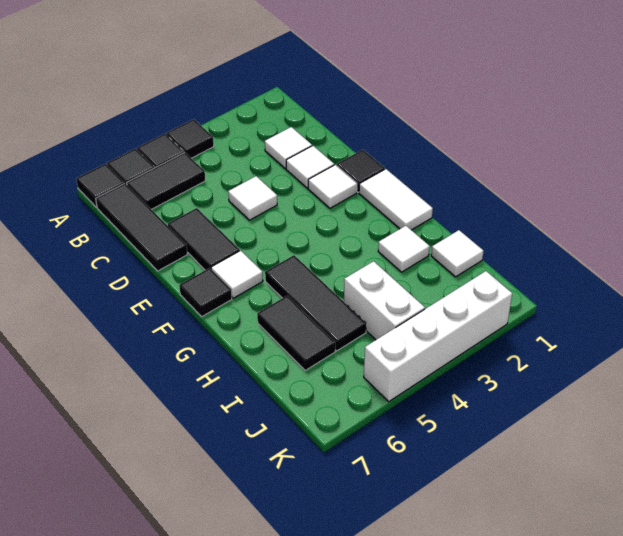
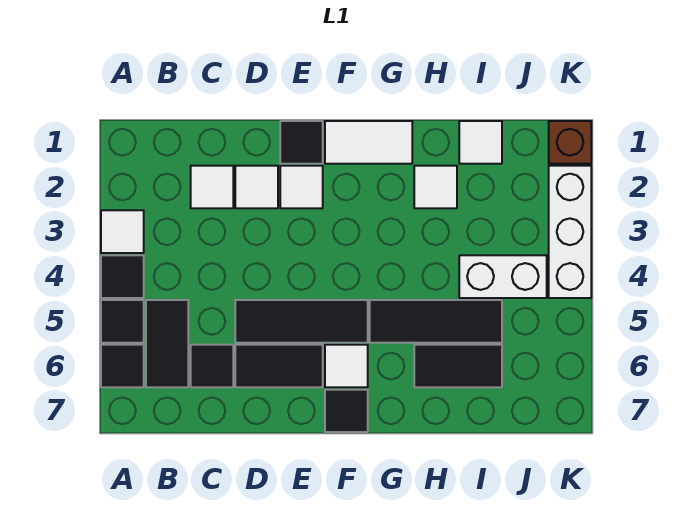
black tile A7 level 1 -> black tile C6 level 1
black tile B7:D7 level 1 -> black tile D5:F5 level 1
white tile D4 level 1 -> white tile A3 level 1
none -> brown brick K1 level 1
white brick K2:K5 level 1 -> white brick K2:K4 level 1

